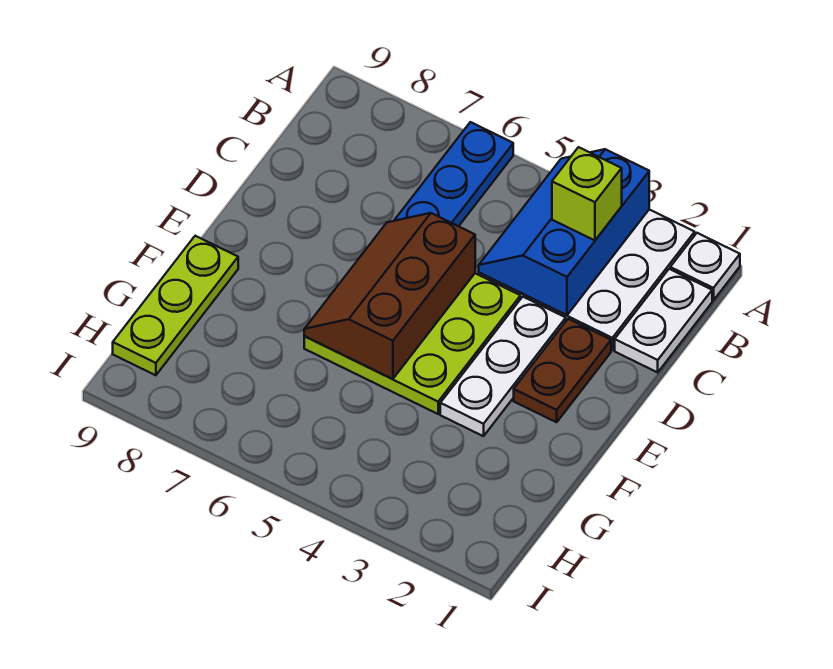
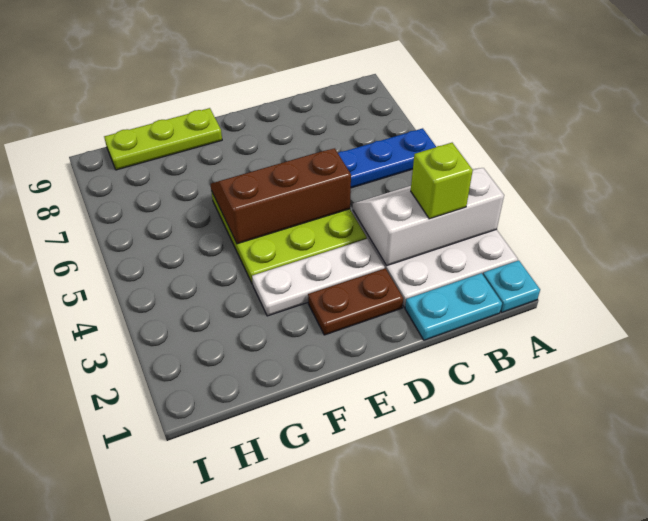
white plate A1 level 1 -> cyan plate A1 level 1
blue slope A3:C4 level 2 top 3 -> white slope A3:C4 level 2 top 3
white plate B1:C1 level 1 -> cyan plate B1:C1 level 1

